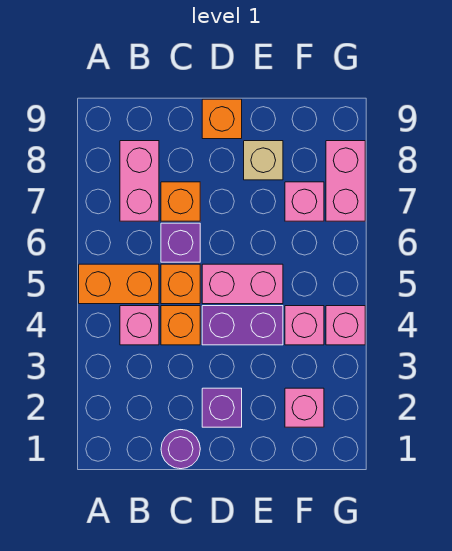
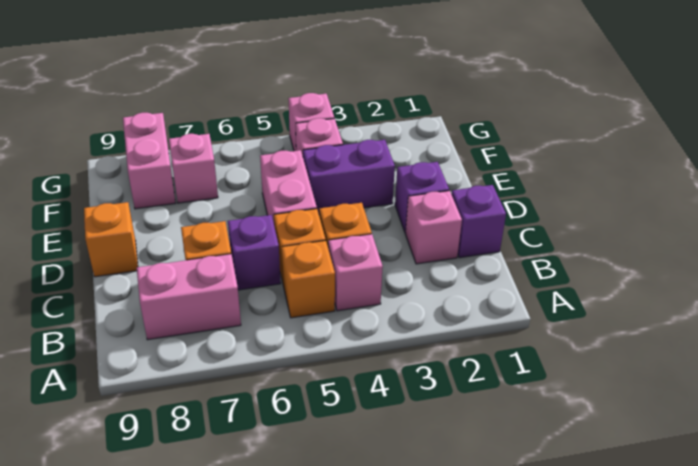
orange brick A5:B5 level 1 -> orange brick B5 level 1
purple round brick C1 level 1 -> purple brick C1 level 1
purple brick D4:E4 level 1 -> purple brick E3:E4 level 1
tan brick E8 level 1 -> none
pink brick F2 level 1 -> pink brick C2 level 1
pink brick G7:G8 level 1 -> pink brick F8:G8 level 1

